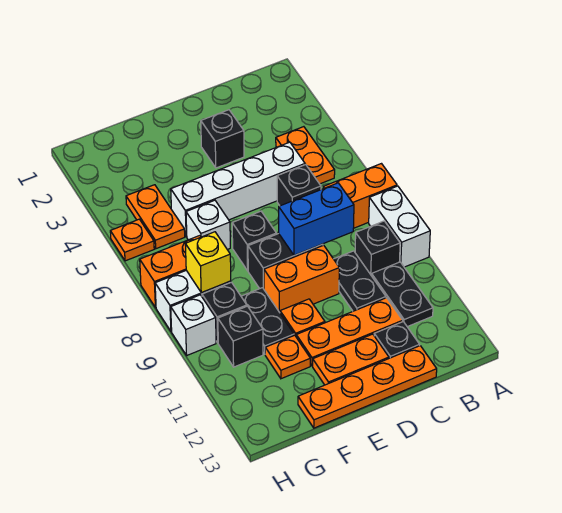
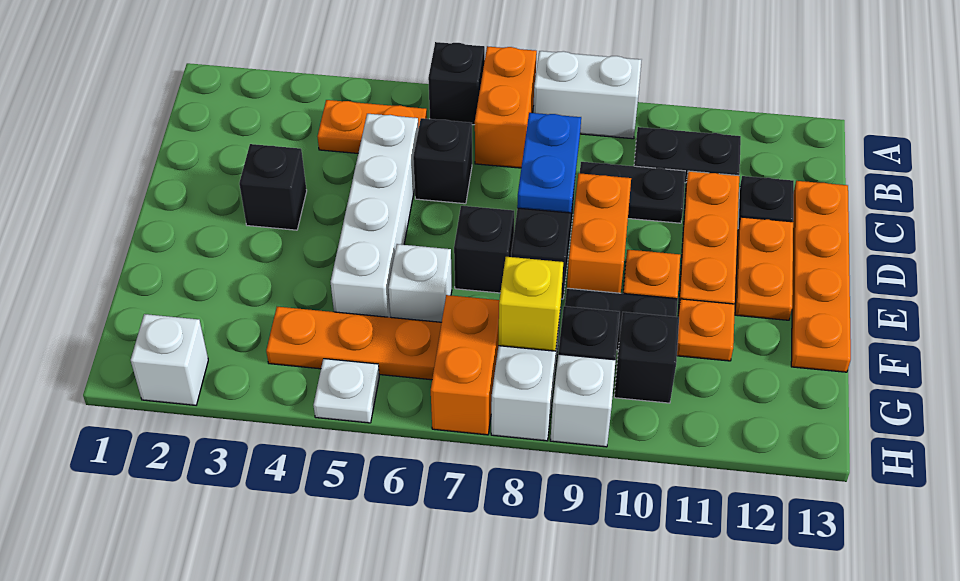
black brick B9 level 1 -> black brick A6 level 1
blue brick C8:D8 level 2 -> blue plate C8:D8 level 2
orange plate G4:G5 level 1 -> orange plate G4:G6 level 1
none -> white brick H2 level 1
orange plate H5 level 1 -> white plate H5 level 1

